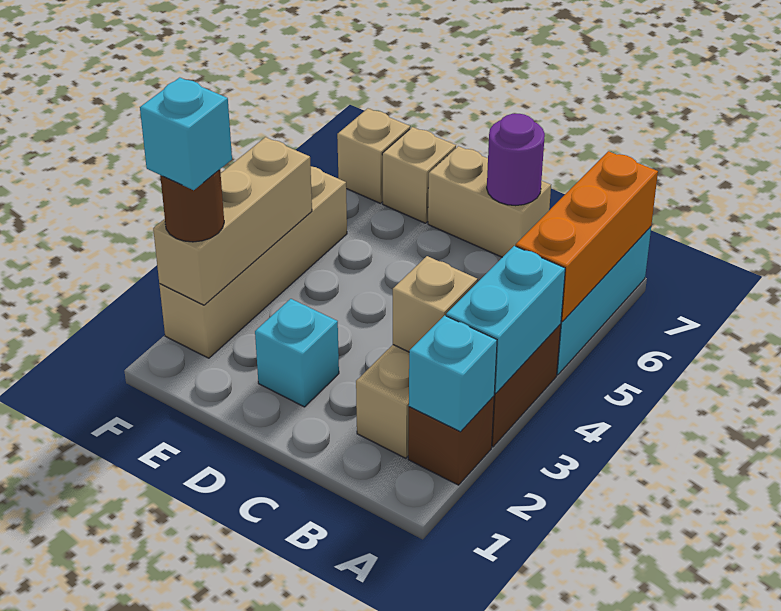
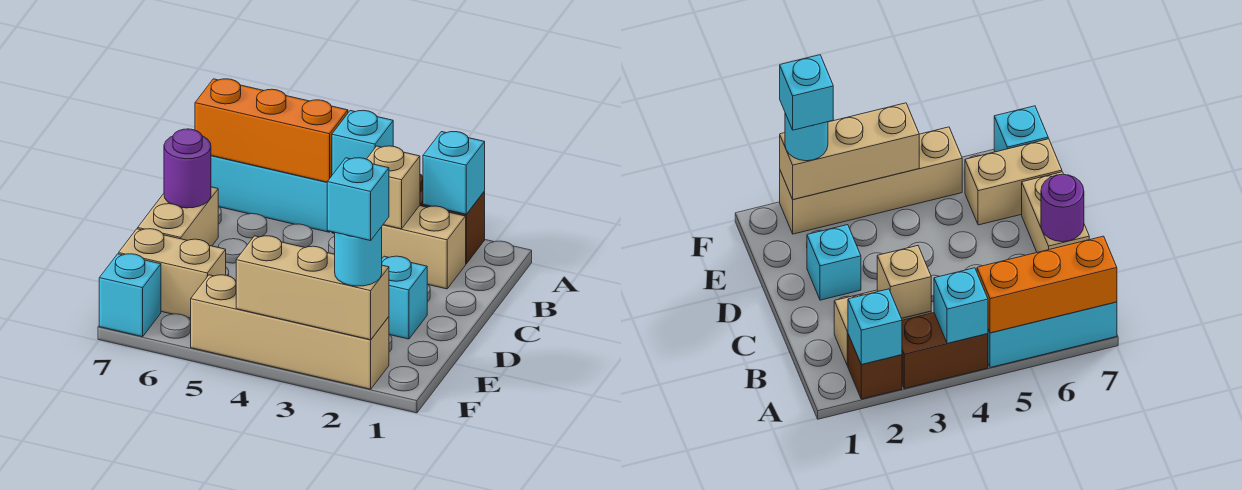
cyan brick A3:A4 level 2 -> cyan brick A4 level 2
tan brick E7 level 1 -> tan brick E6:E7 level 1
brown round brick F2 level 3 -> cyan round brick F2 level 3
tan brick F7 level 1 -> cyan brick F7 level 1

